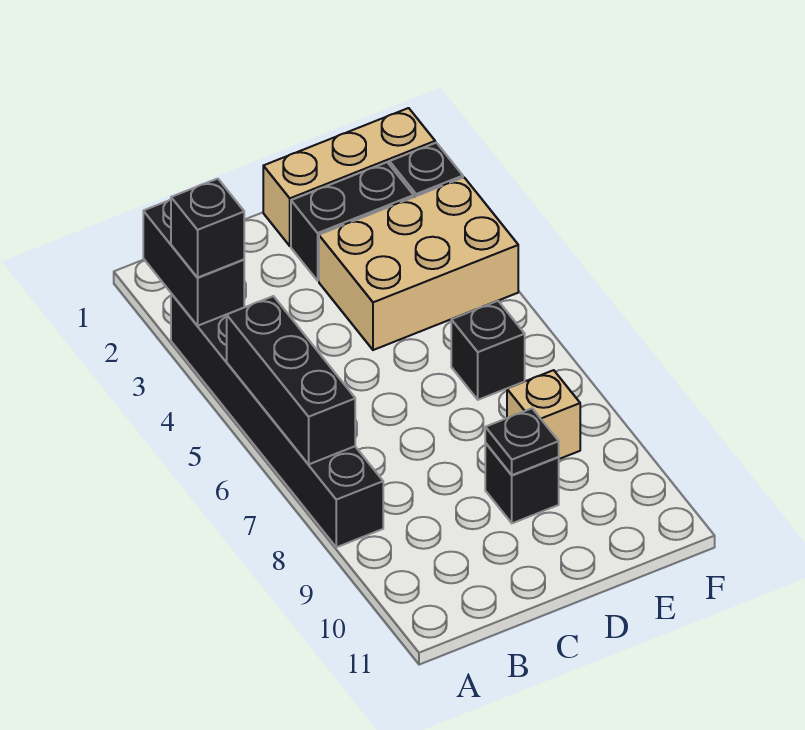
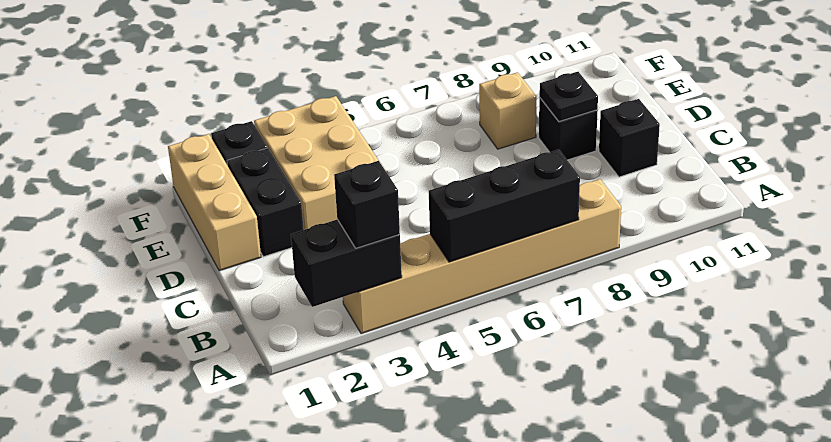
black brick A3:A8 level 1 -> tan brick A3:A8 level 1
black brick E6 level 1 -> black brick C10 level 1

